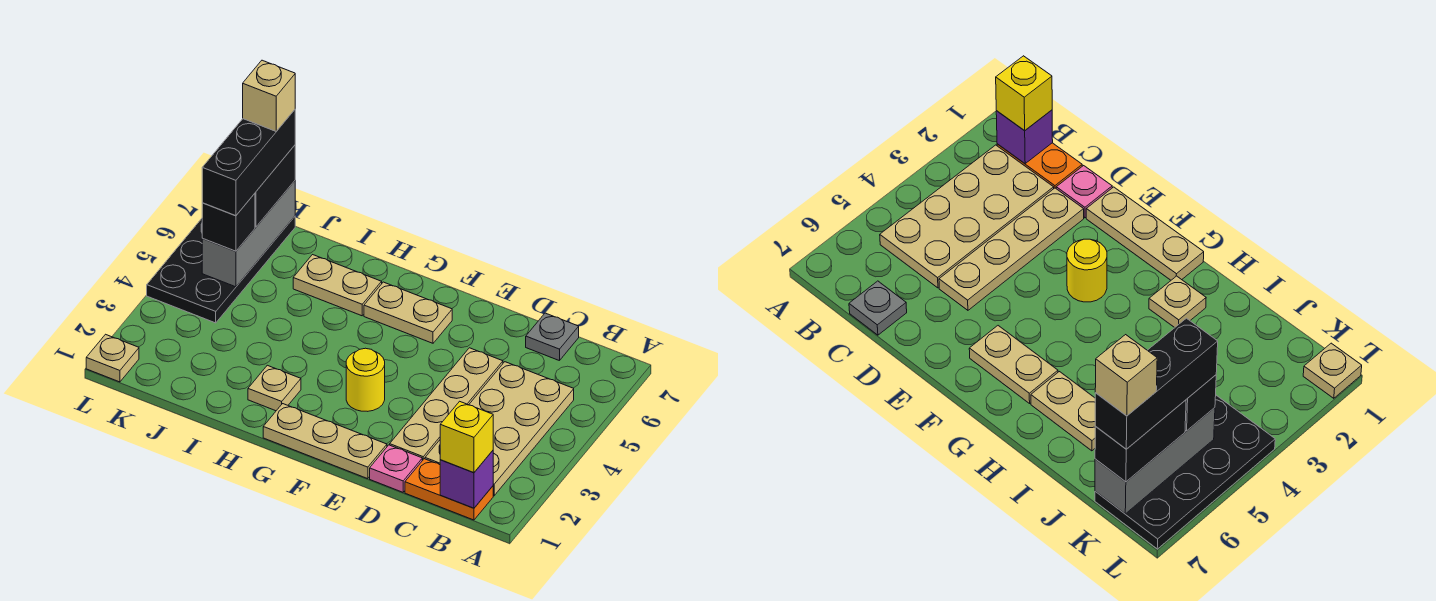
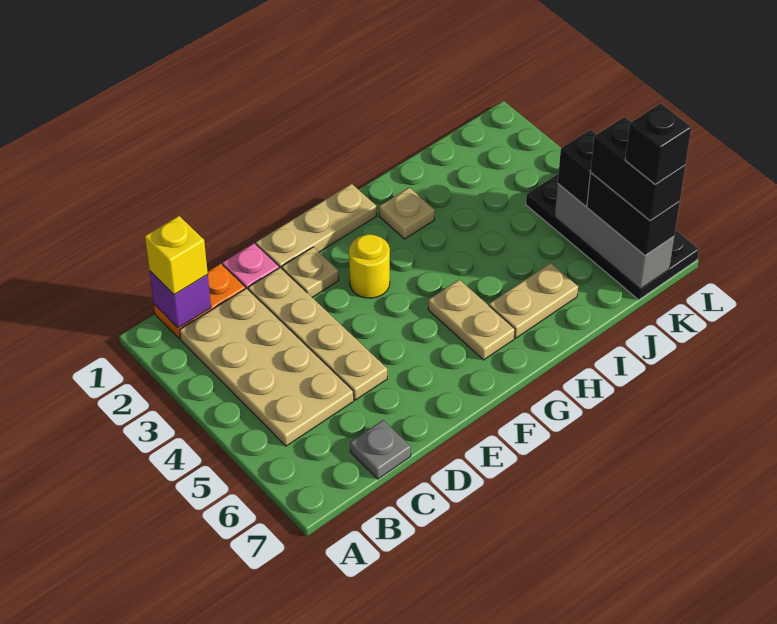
tan plate F6:G6 level 1 -> tan plate G5:G6 level 1
black brick K5:K7 level 4 -> black brick K6:K7 level 4
tan brick K7 level 5 -> black brick K7 level 5
tan plate L1 level 1 -> tan plate E2 level 1

